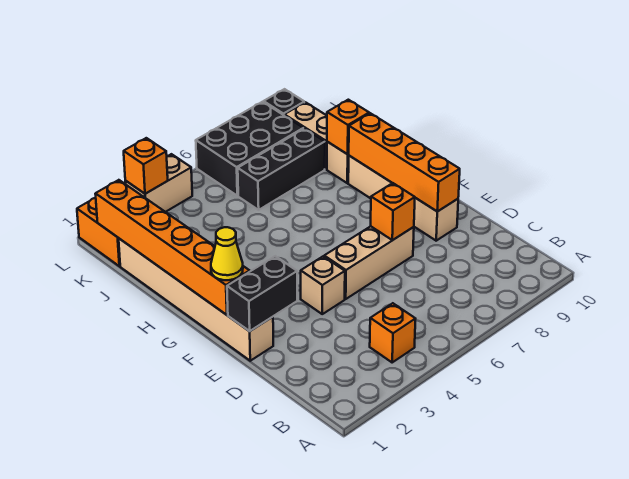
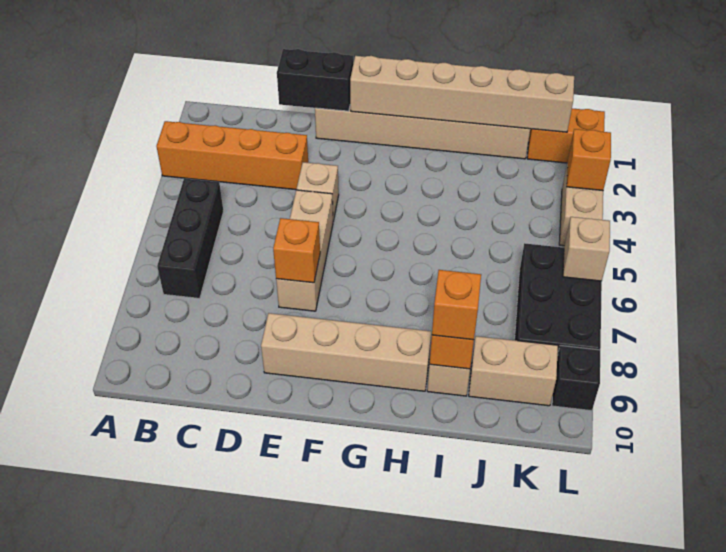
orange brick B4 level 1 -> orange brick I9 level 3
black brick E1:E2 level 2 -> black brick D1:E1 level 2
orange brick E9:H9 level 2 -> orange brick A3:D3 level 1
orange brick F1:K1 level 2 -> tan brick F1:K1 level 2
yellow cone F1 level 3 -> none
black brick J6:J8 level 1 -> black brick B5:B7 level 1
none -> tan brick L6 level 2

